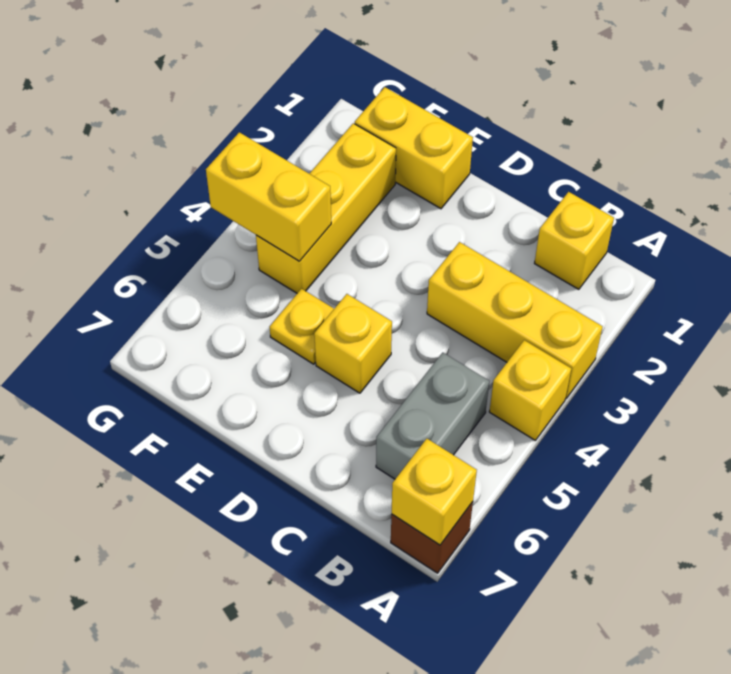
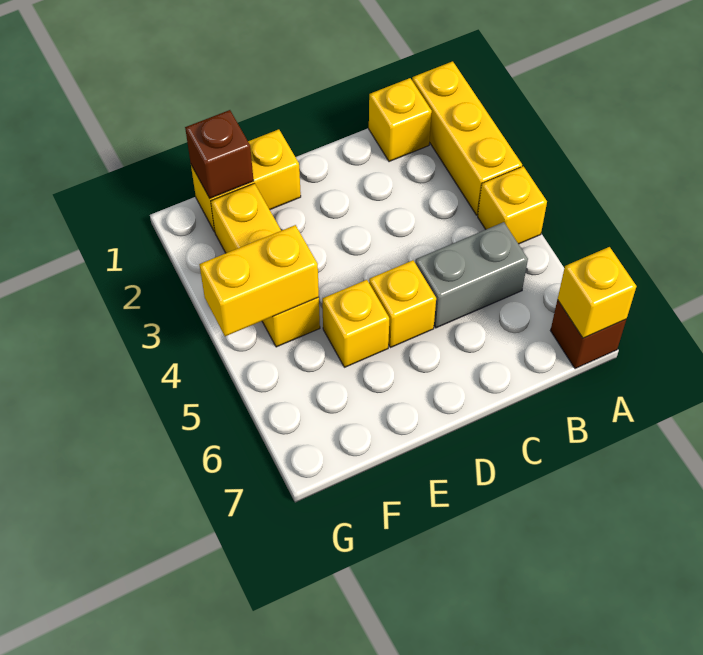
yellow brick A3:C3 level 1 -> yellow brick A1:A3 level 1
grey brick B5:B6 level 1 -> grey brick B5:C5 level 1
yellow plate E5 level 1 -> yellow brick E5 level 1
none -> brown brick F1 level 2

